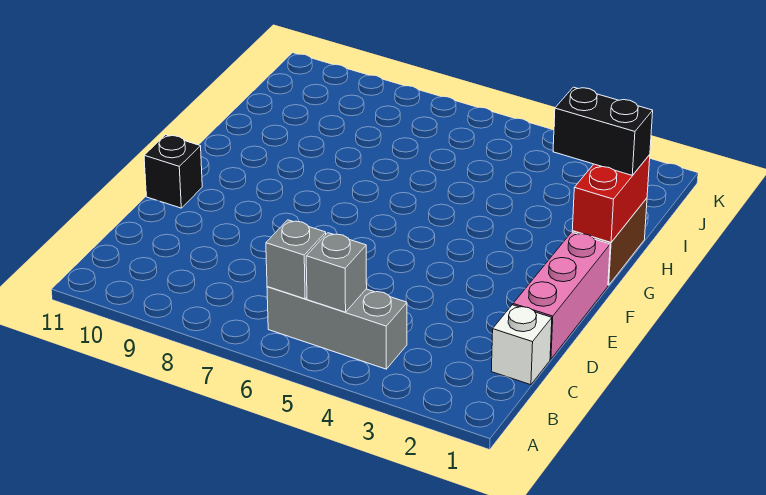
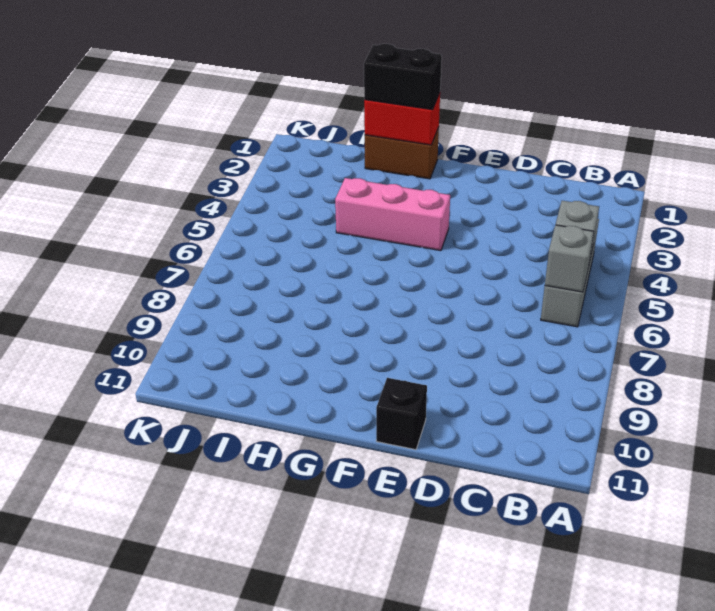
white brick C1 level 1 -> none
pink brick D1:F1 level 1 -> pink brick F4:H4 level 1
black brick H1:H2 level 3 -> black brick G1:H1 level 3

